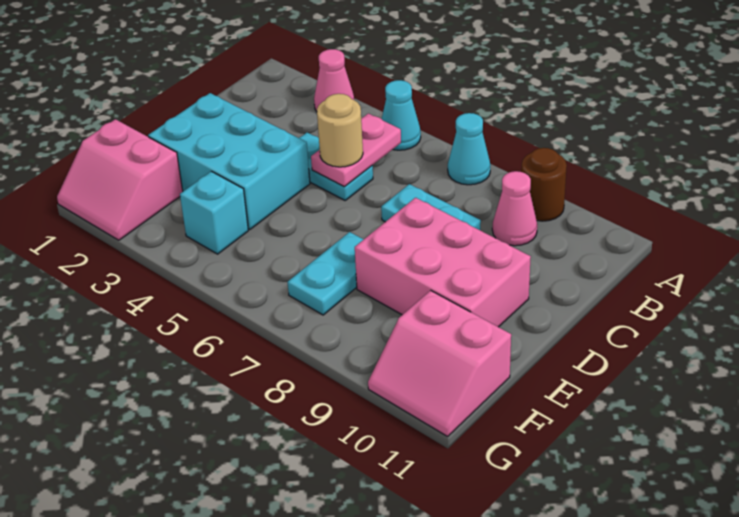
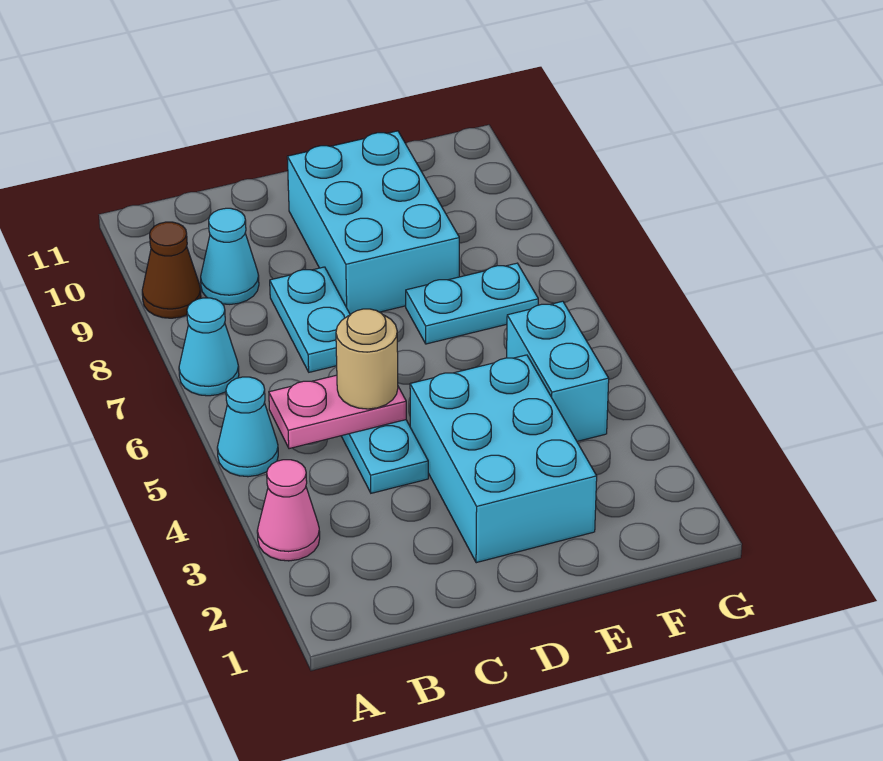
brown round brick A9 level 1 -> brown cone A9 level 1
pink cone B9 level 1 -> cyan cone B9 level 1
pink brick D8:E10 level 1 -> cyan brick D8:E10 level 1
pink slope F1:G2 level 1 top F -> none
cyan brick F4 level 1 -> cyan brick F4:F5 level 1
pink slope F10:G11 level 1 top F -> none

